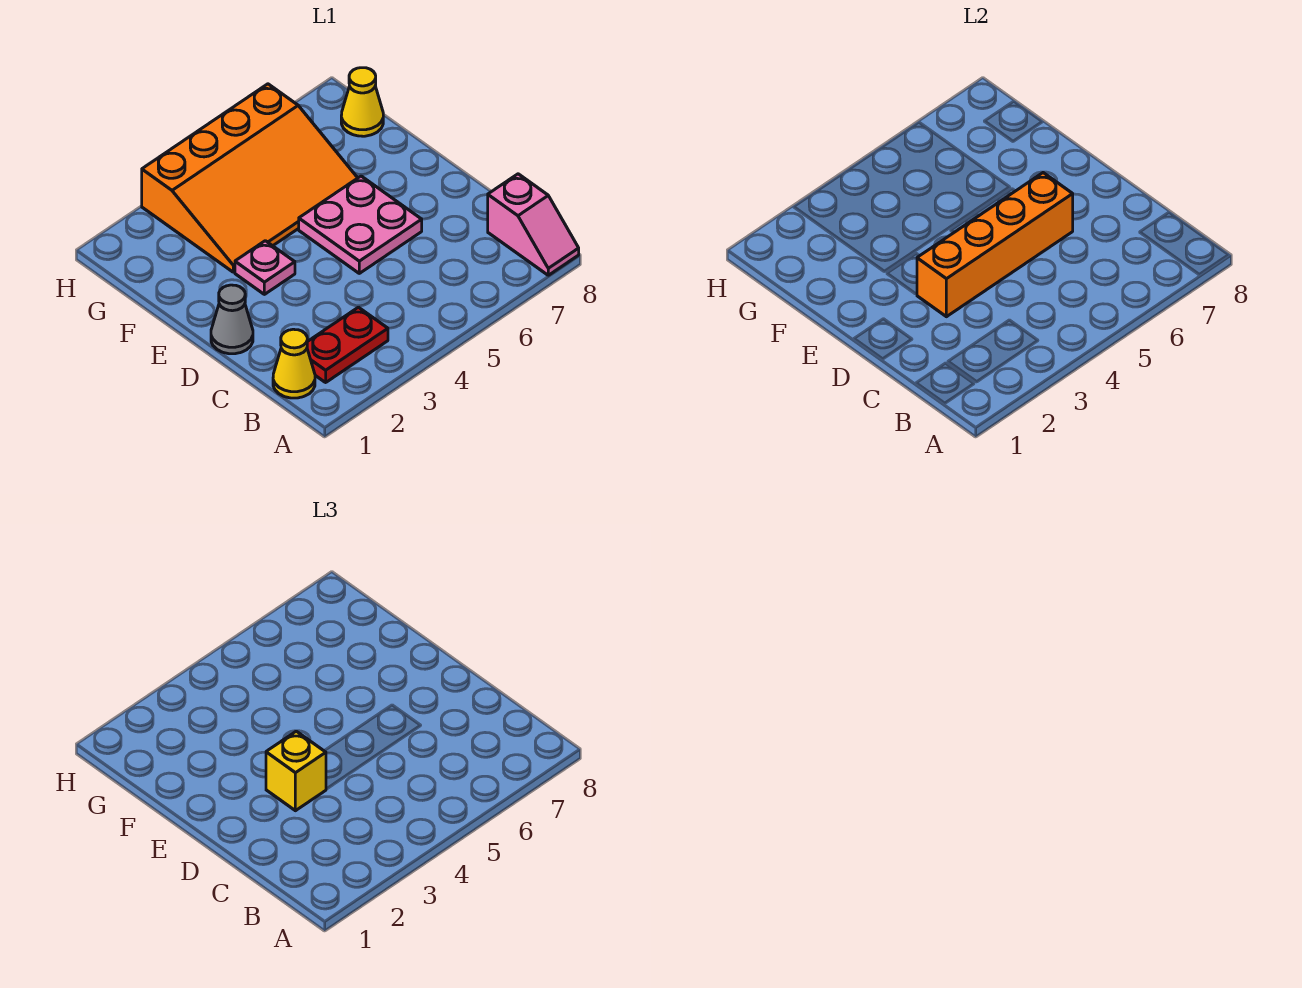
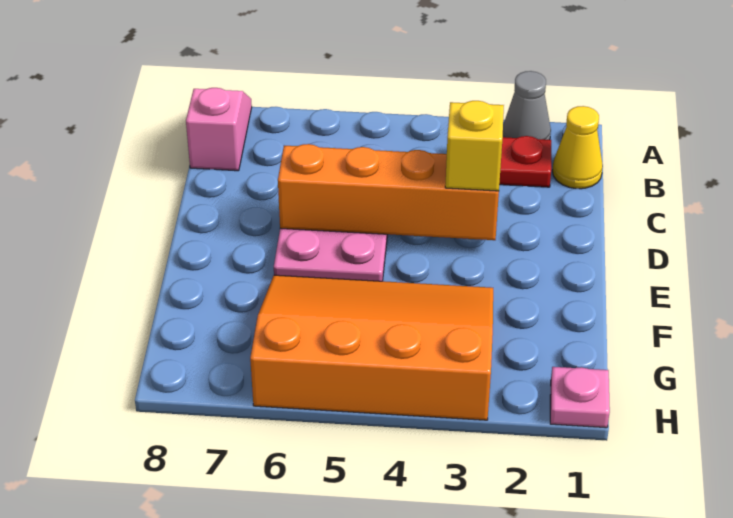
grey cone D1 level 1 -> grey cone A2 level 1
pink plate E3 level 1 -> pink plate H1 level 1
yellow cone G8 level 1 -> none

